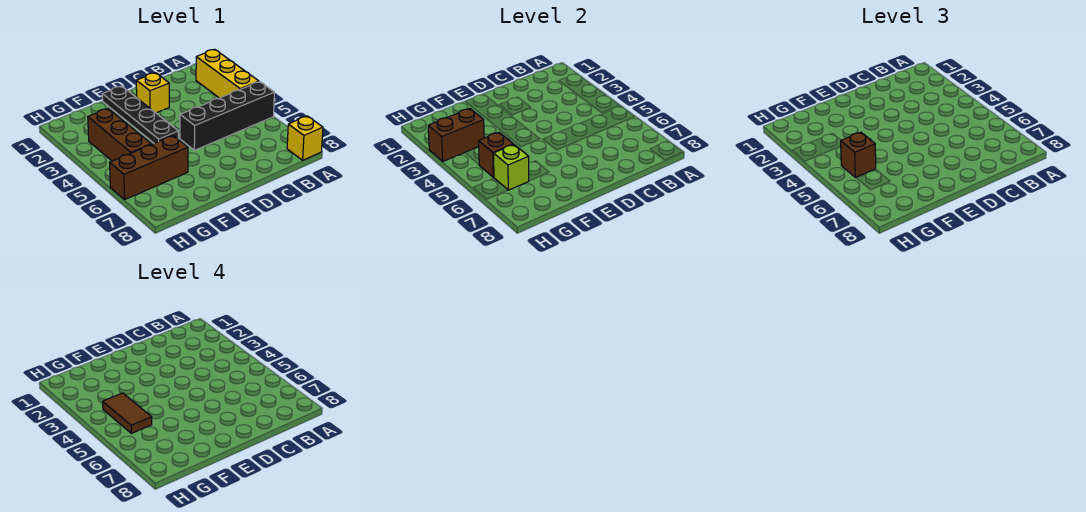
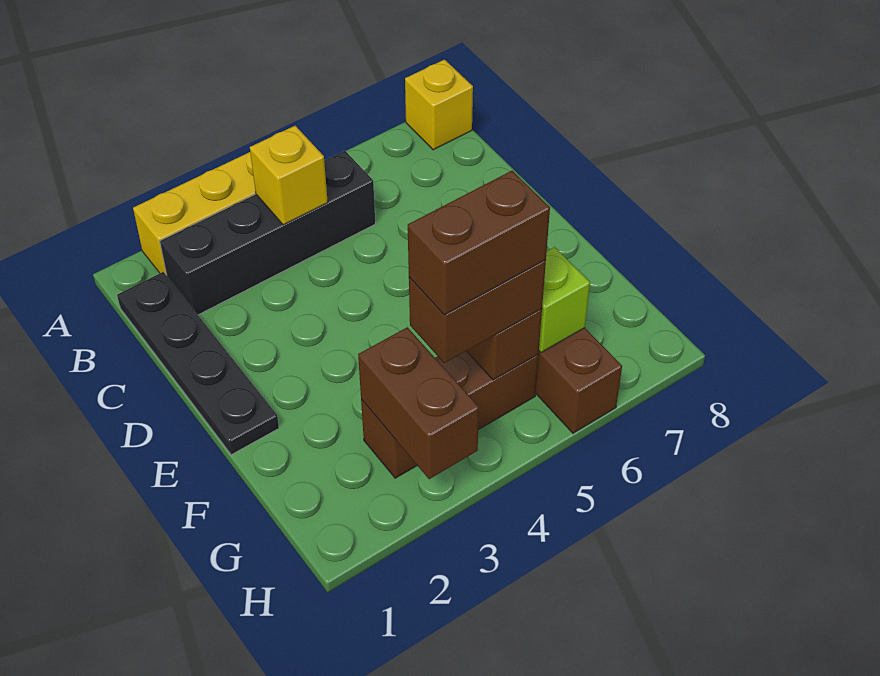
black brick A5:D5 level 1 -> black brick B2:B5 level 1
yellow brick D2 level 1 -> yellow brick B4 level 2
black plate E1:E4 level 1 -> black plate B1:E1 level 1
brown tile G4:G5 level 4 -> brown brick G4:G5 level 4
brown brick G5 level 3 -> brown brick G4:G5 level 3

